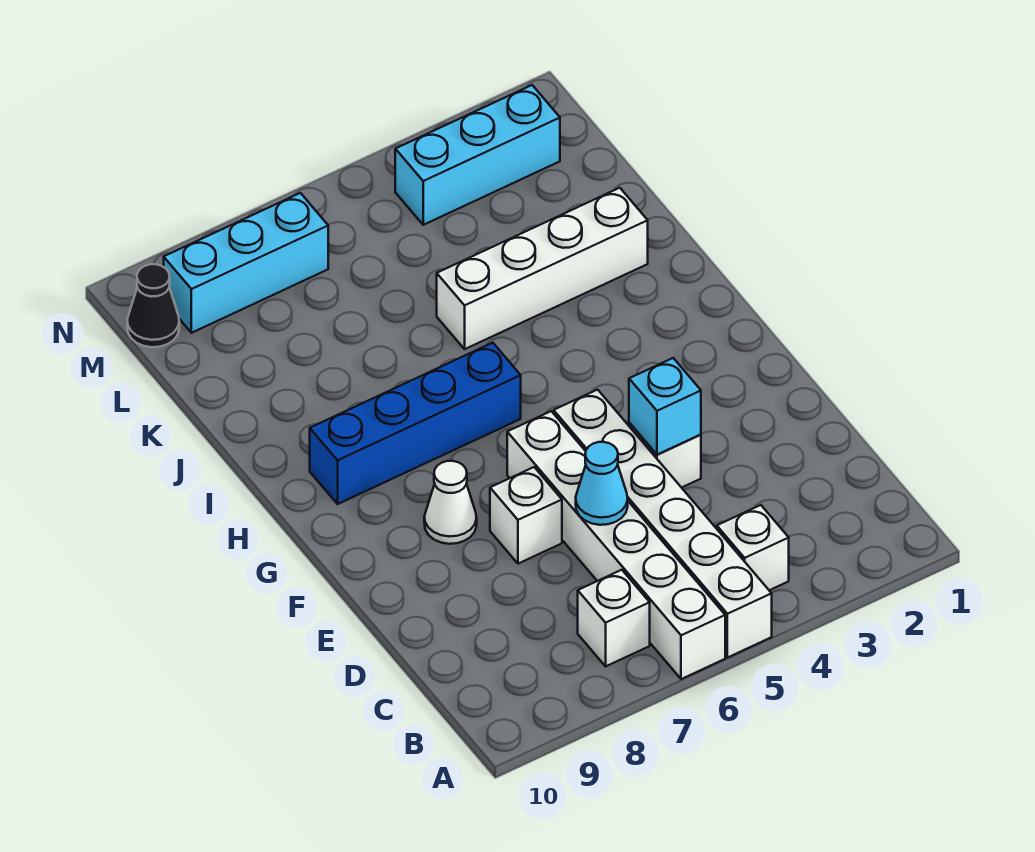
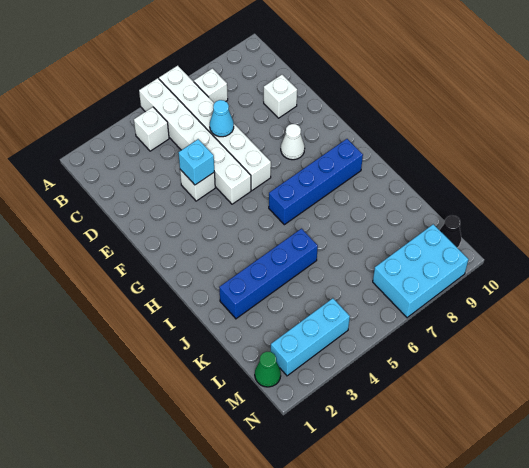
white brick E7 level 1 -> white brick D9 level 1
white brick J2:J5 level 1 -> blue brick J2:J5 level 1
none -> green cone M1 level 1
cyan brick M7:M9 level 1 -> cyan brick M7:N9 level 1

